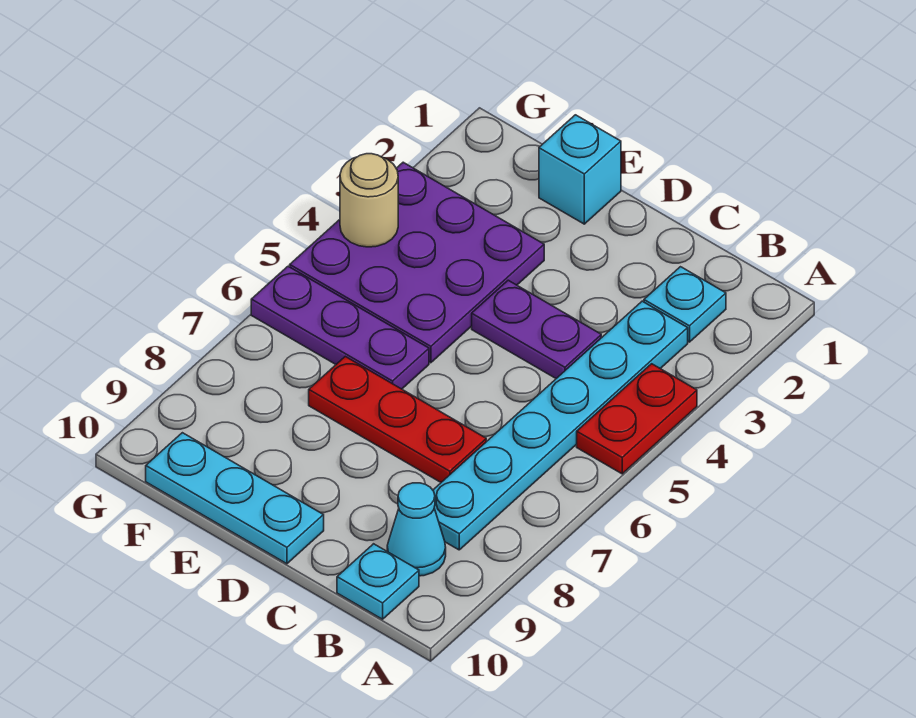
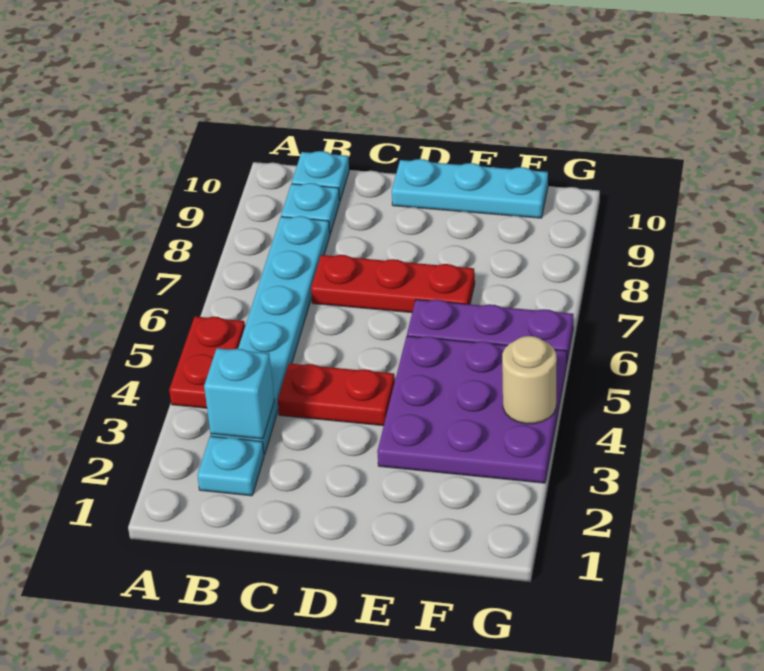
cyan cone B9 level 1 -> cyan plate B9 level 1
purple plate C4:D4 level 1 -> red plate C4:D4 level 1
cyan brick E1 level 1 -> cyan brick B3 level 2

